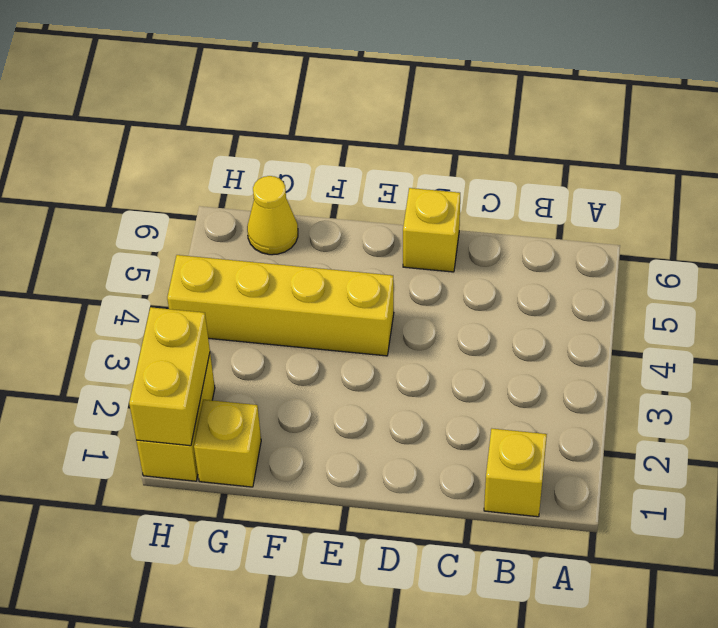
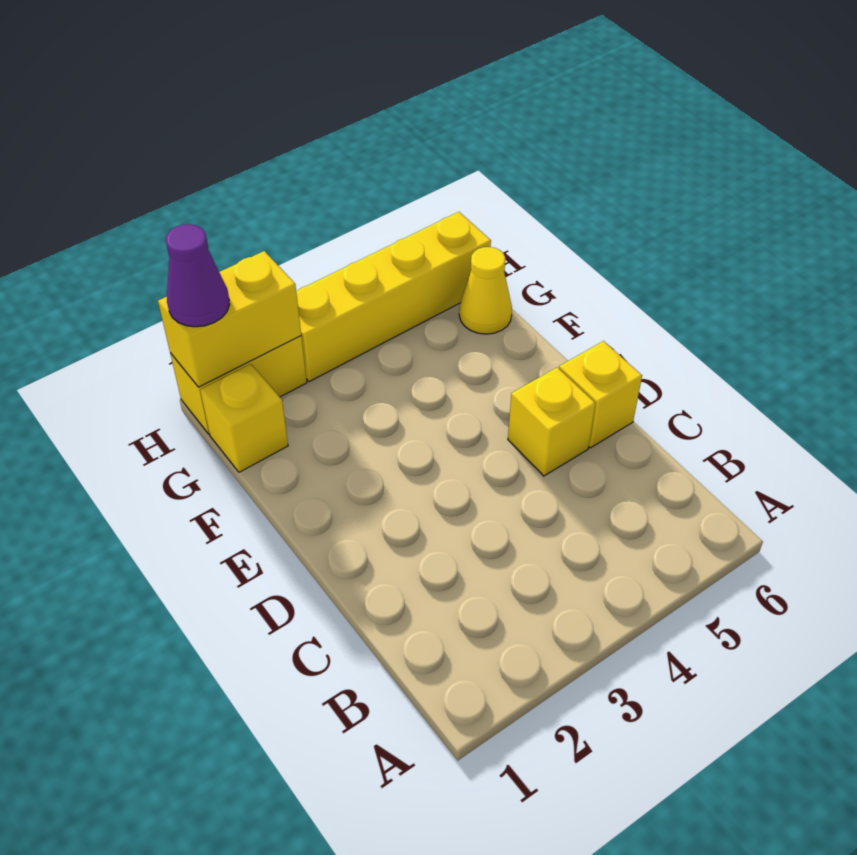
yellow brick B1 level 1 -> yellow brick D5 level 1
yellow brick E4:H4 level 1 -> yellow brick H3:H6 level 1
none -> purple cone H1 level 3

